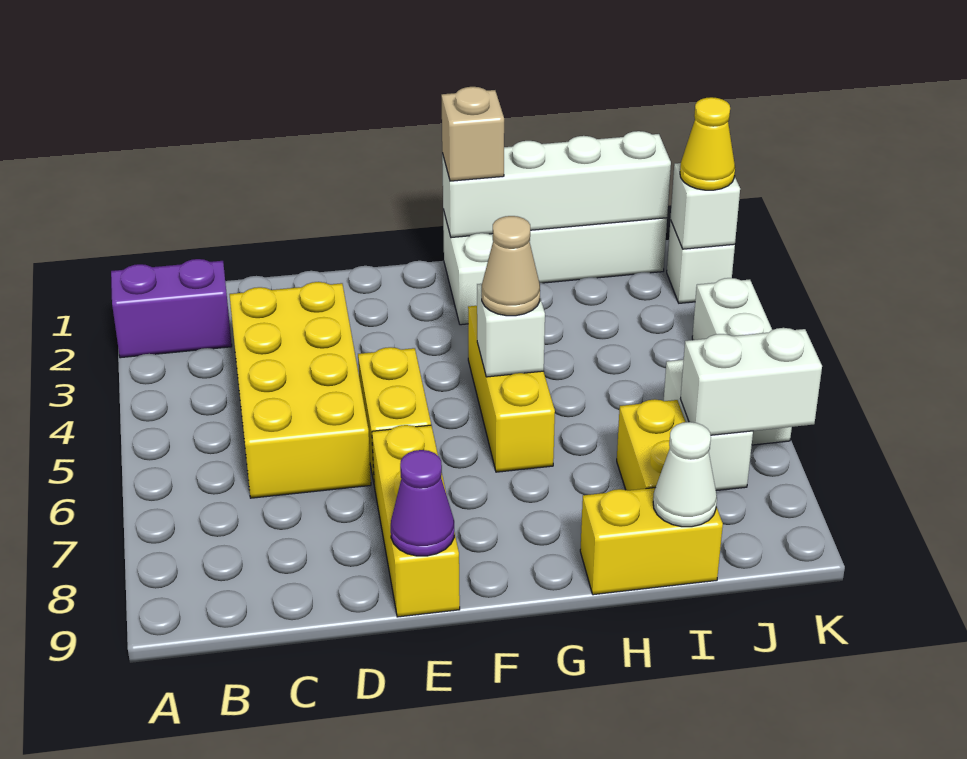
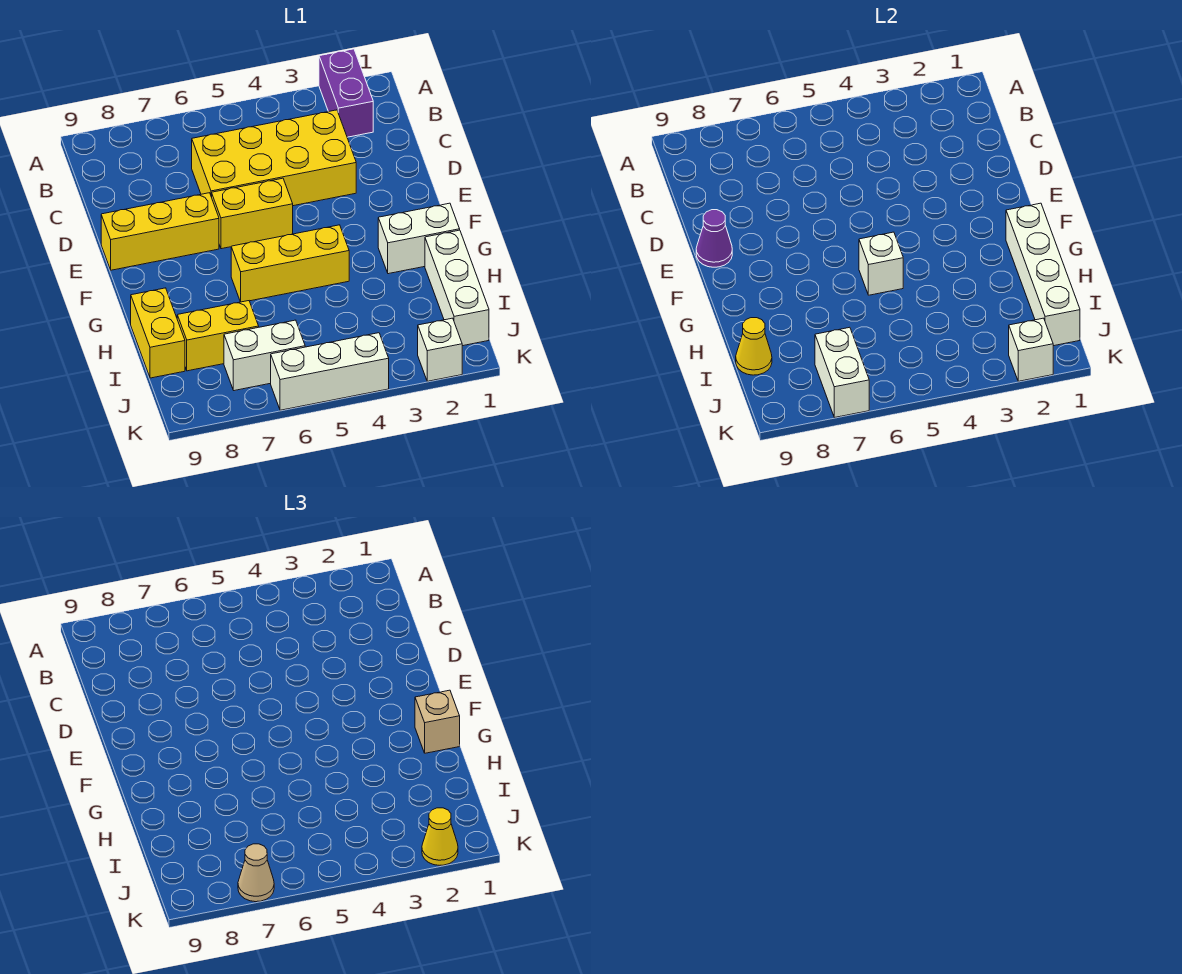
tan cone G5 level 3 -> tan cone K7 level 3
white cone I9 level 2 -> yellow cone I9 level 2

